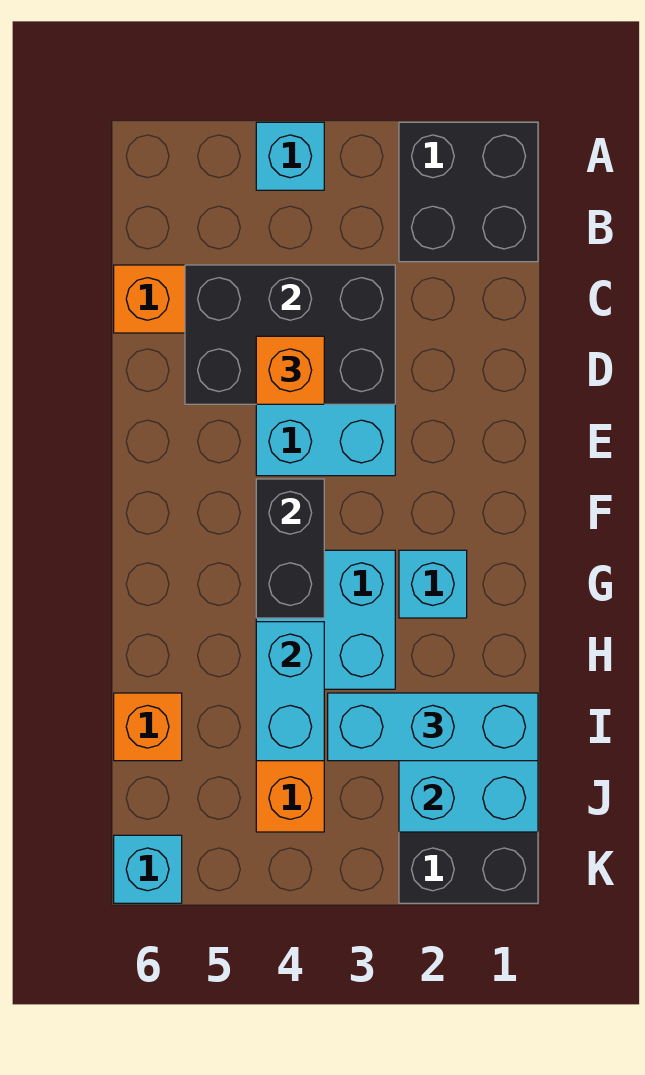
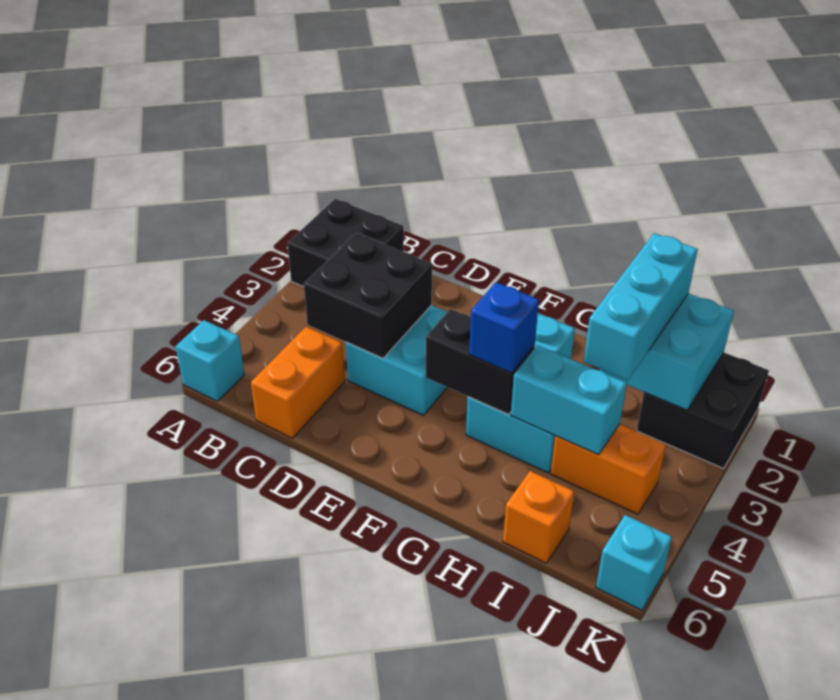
cyan brick A4 level 1 -> cyan brick A6 level 1
black brick C3:D5 level 2 -> black brick C3:D4 level 2
orange brick D4 level 3 -> none
none -> blue brick G4 level 3

